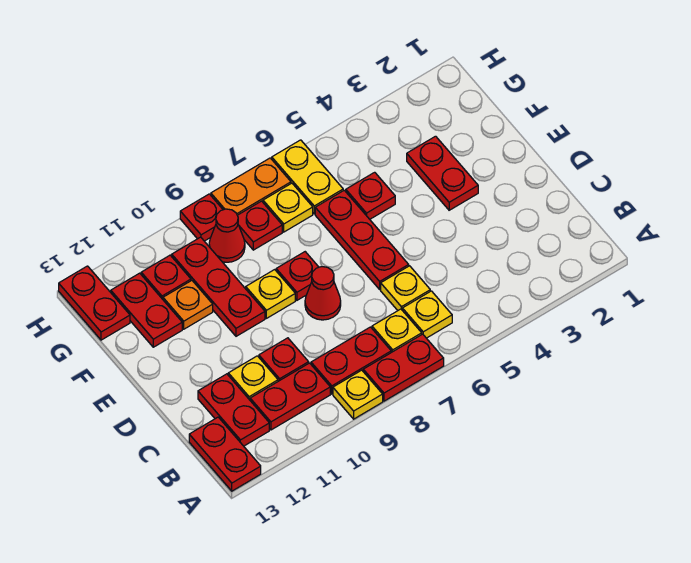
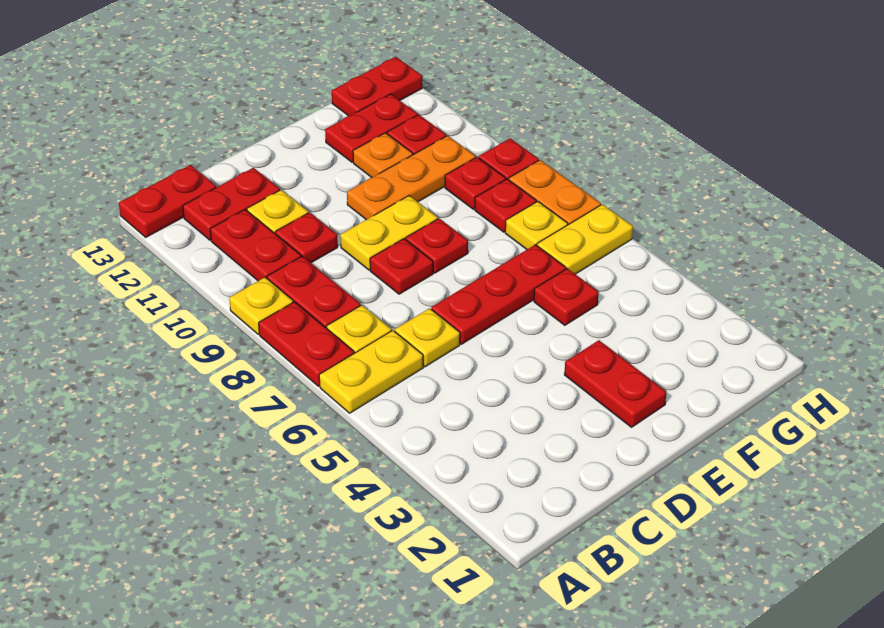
yellow plate B6 level 1 -> yellow plate A6:B6 level 1
red cone D8 level 1 -> red plate D8 level 1
red plate E3:F3 level 1 -> red plate E2:E3 level 1
yellow plate E9 level 1 -> yellow plate D9:E9 level 1
red plate E10:G10 level 1 -> orange plate E10:G10 level 1
red cone G9 level 1 -> red plate G9 level 1

